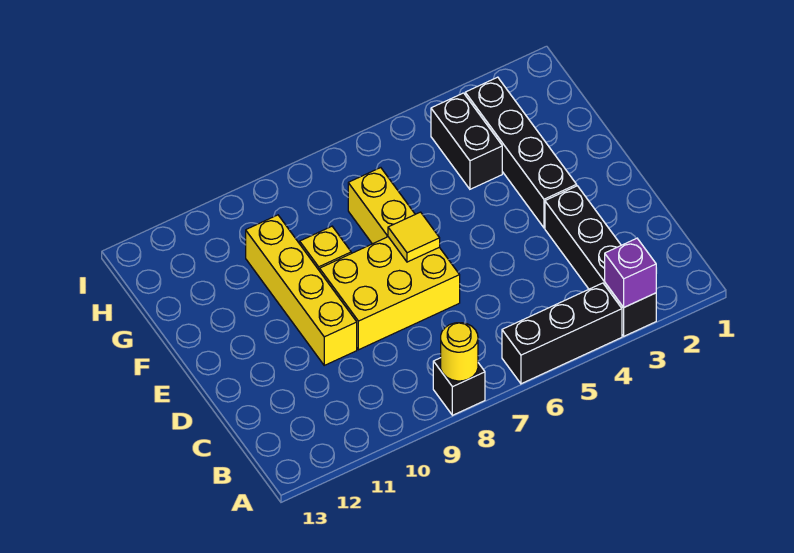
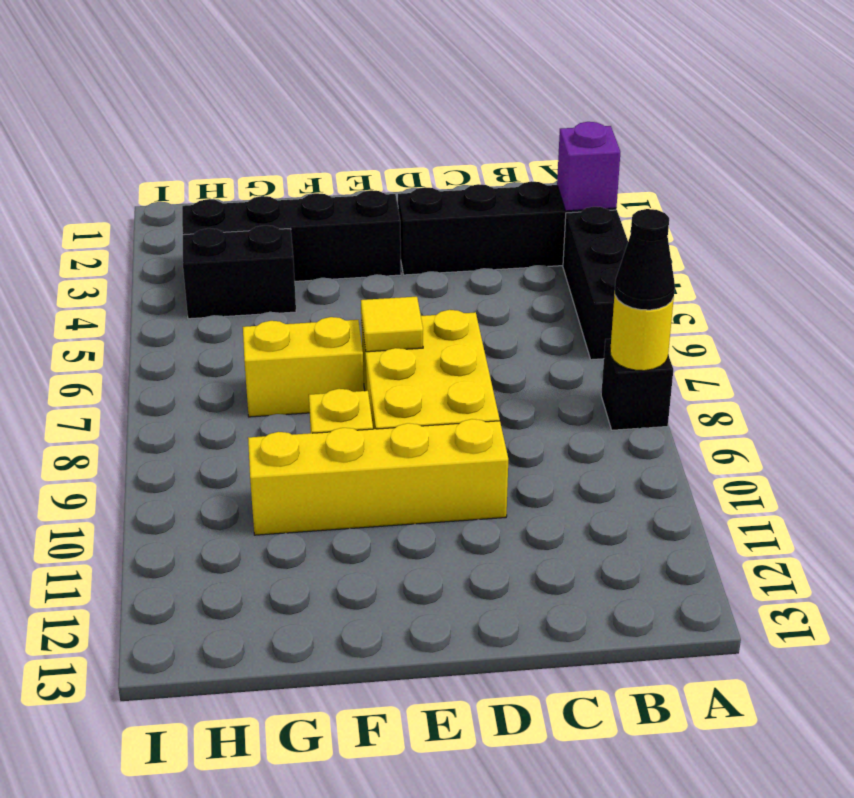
none -> black cone A8 level 3

